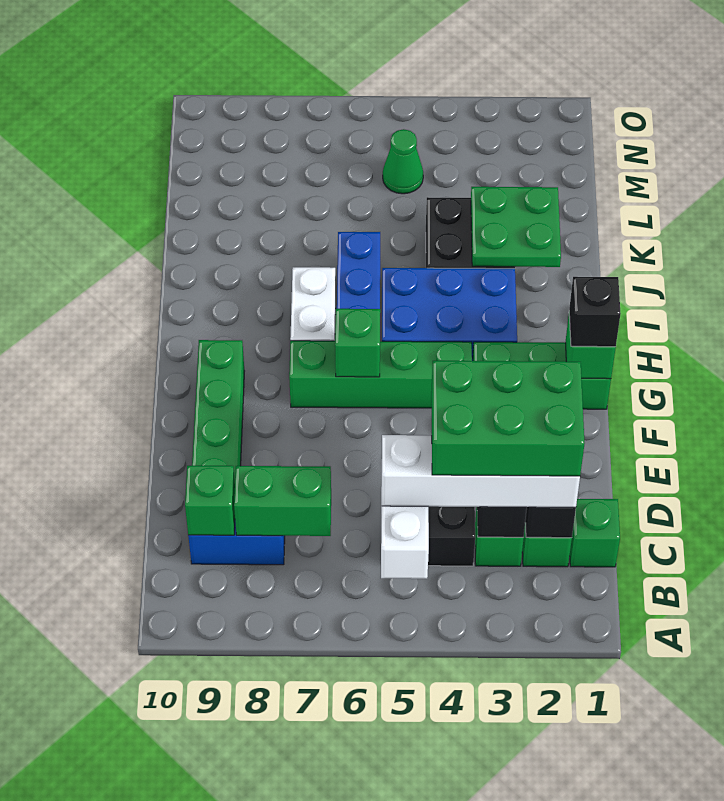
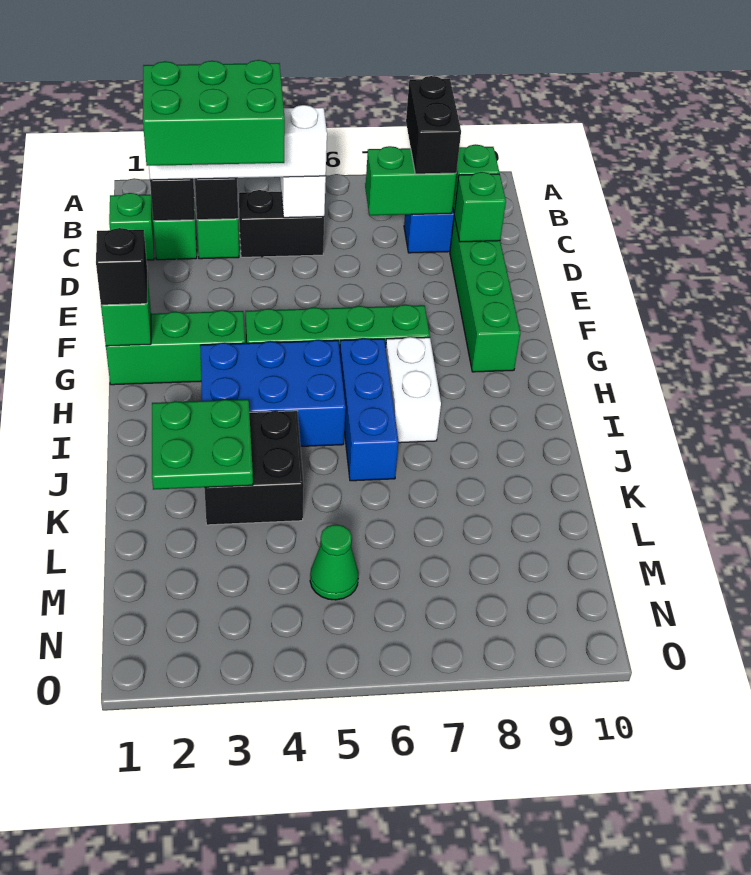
none -> black brick B8:C8 level 3
green brick G6 level 2 -> green brick D9 level 2

